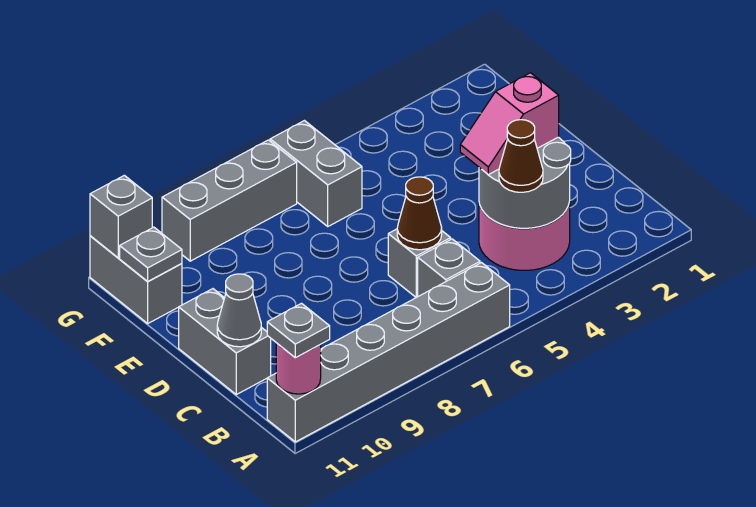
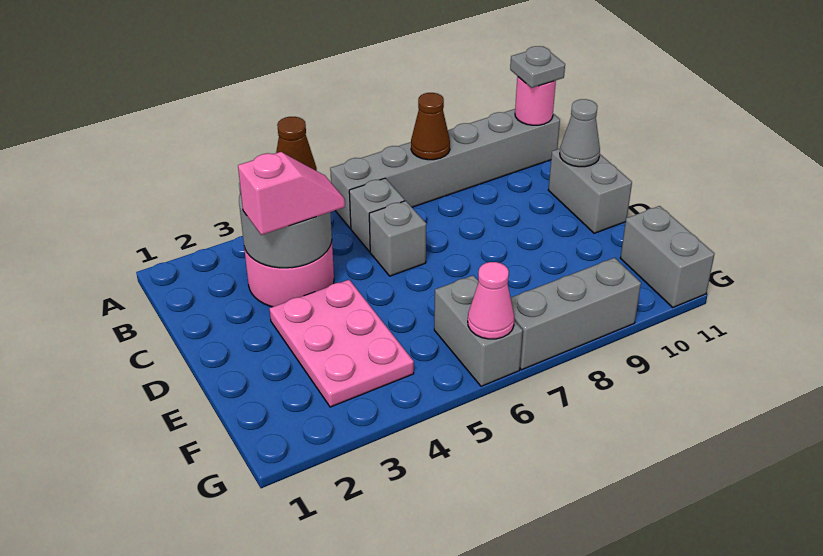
brown cone C6 level 2 -> brown cone A8 level 2
none -> pink plate D3:F4 level 1
grey plate F11 level 2 -> none
none -> pink cone G6 level 2
grey brick G11 level 2 -> none

